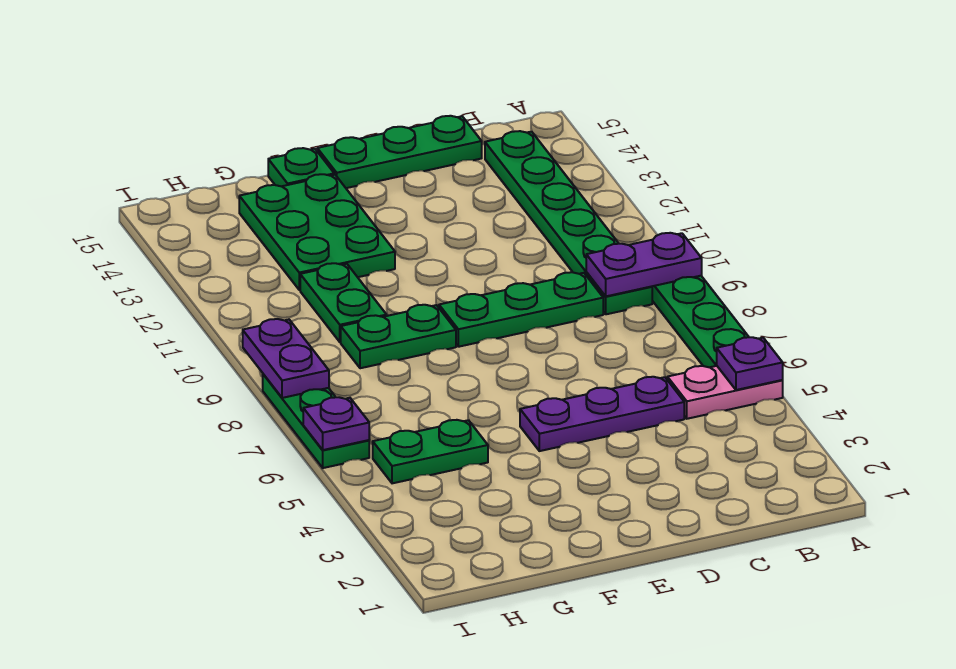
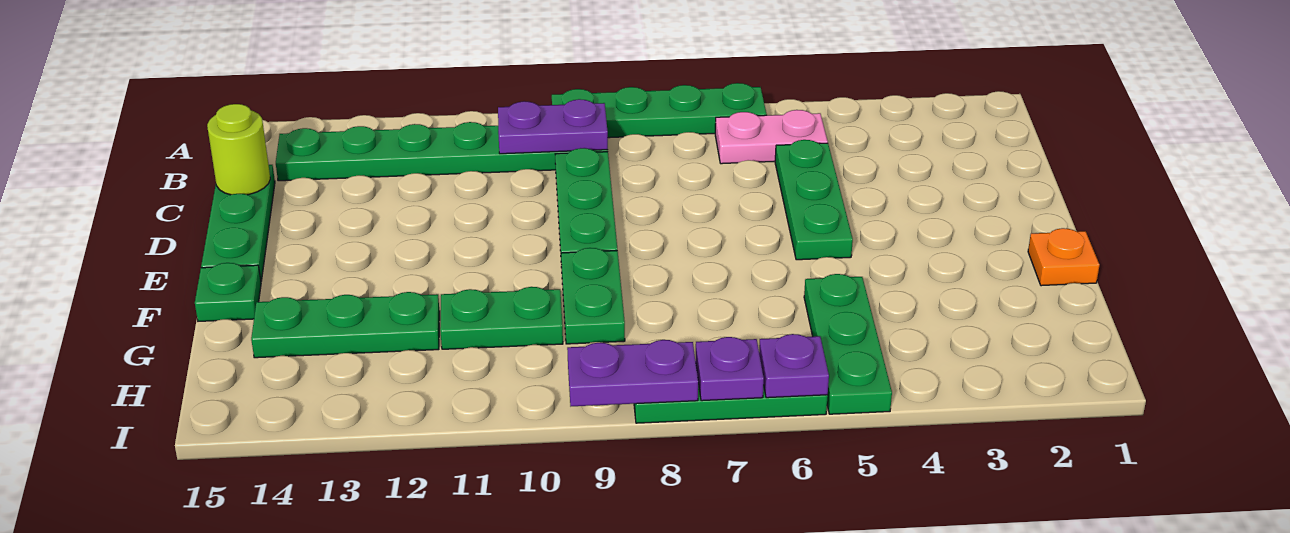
pink plate A5:B5 level 1 -> pink plate B5:B6 level 1
purple plate A5 level 2 -> purple plate I7 level 2
purple plate A9:B9 level 2 -> purple plate B9:B10 level 2
purple plate C5:E5 level 1 -> green plate C5:E5 level 1
none -> lime round brick C15 level 2
none -> orange plate F1 level 1
green plate F12:G14 level 1 -> green plate G12:G14 level 1
green plate G5:H5 level 1 -> green plate G5:I5 level 1

